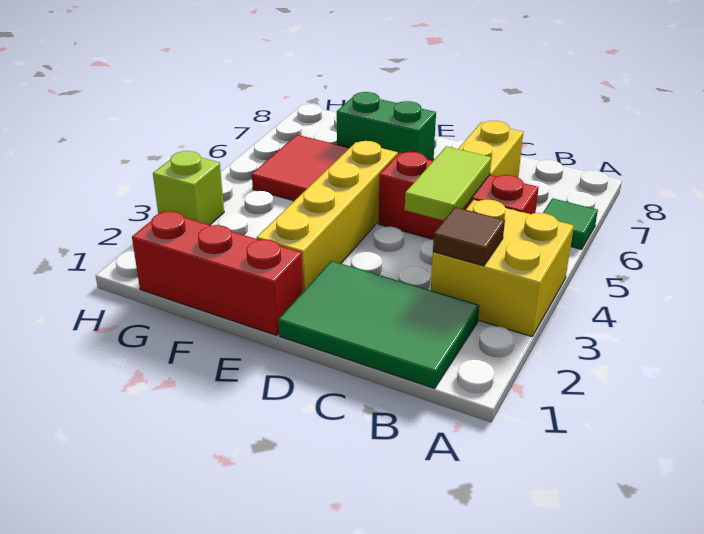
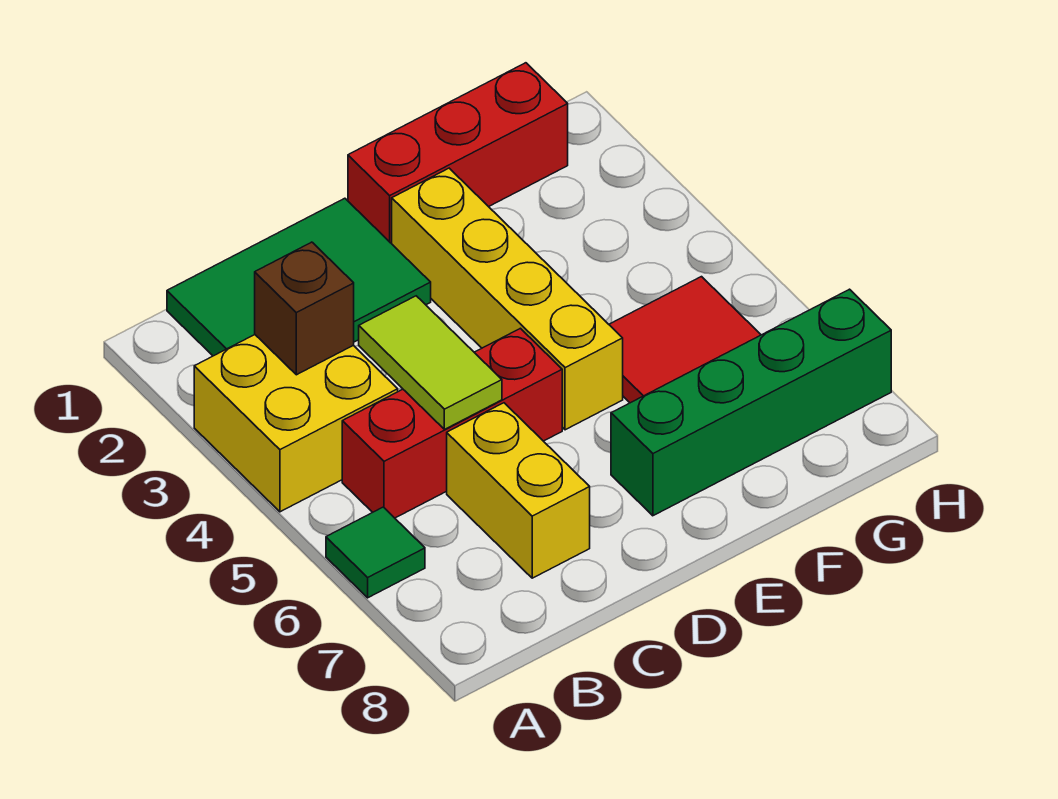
brown tile B3 level 2 -> brown brick B3 level 2
green brick E7:F7 level 1 -> green brick E7:H7 level 1
lime brick H3 level 1 -> none

